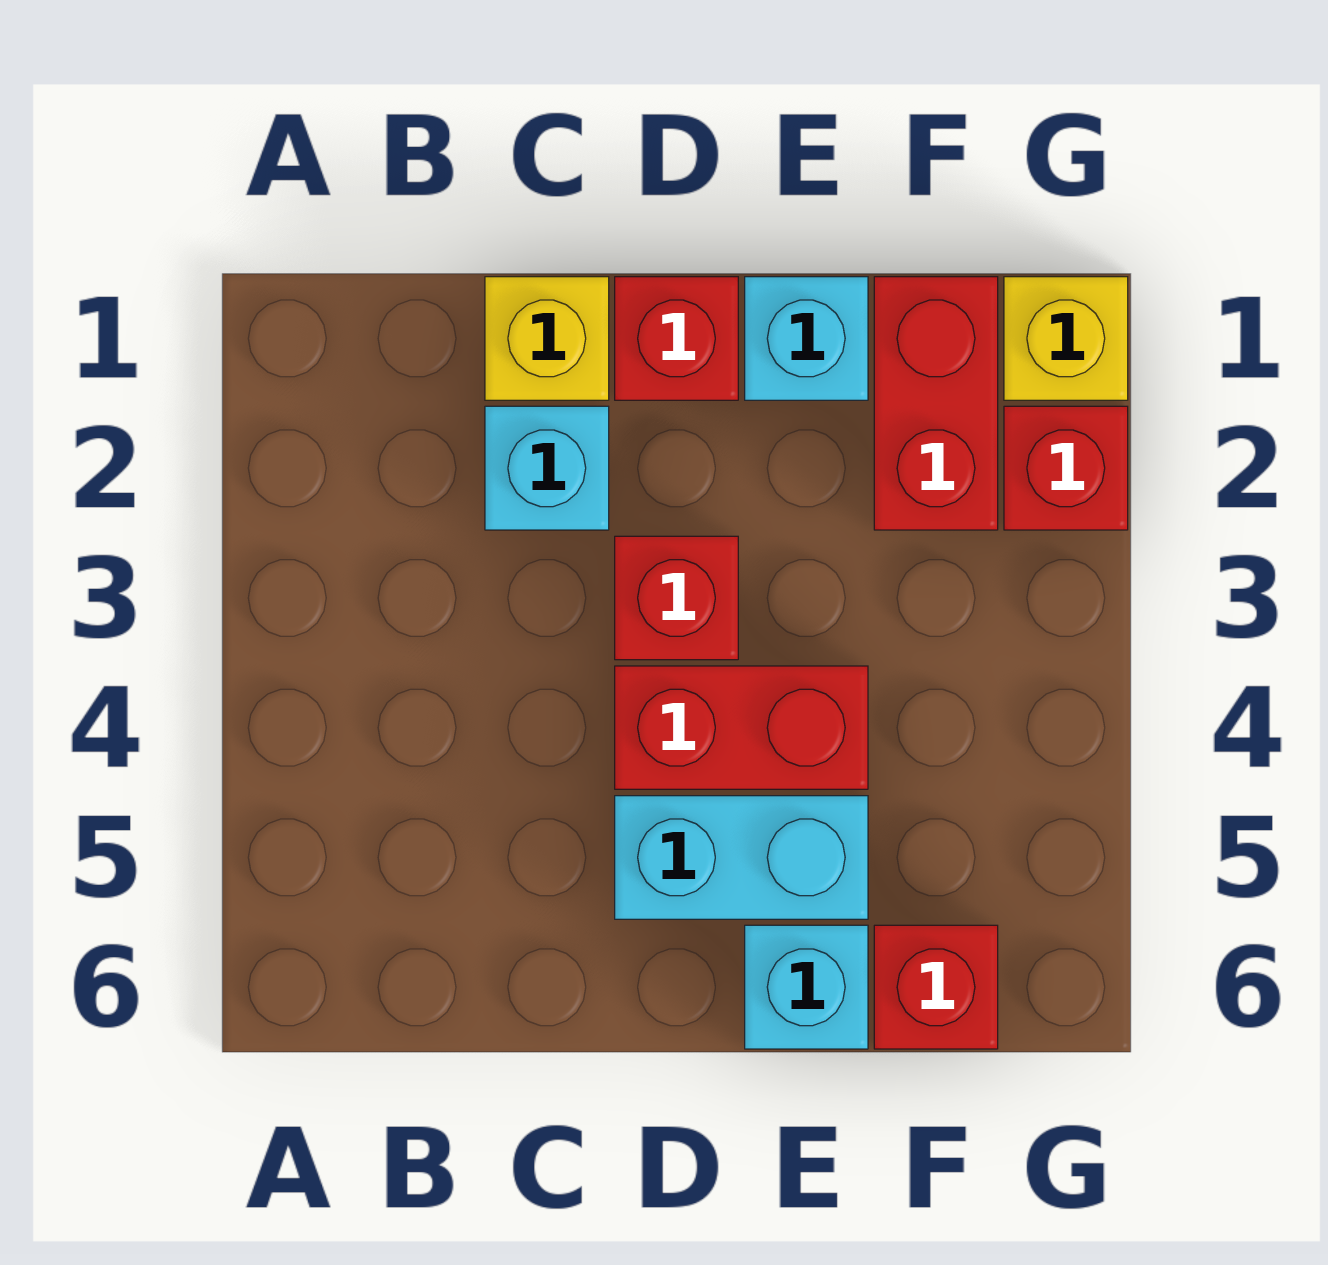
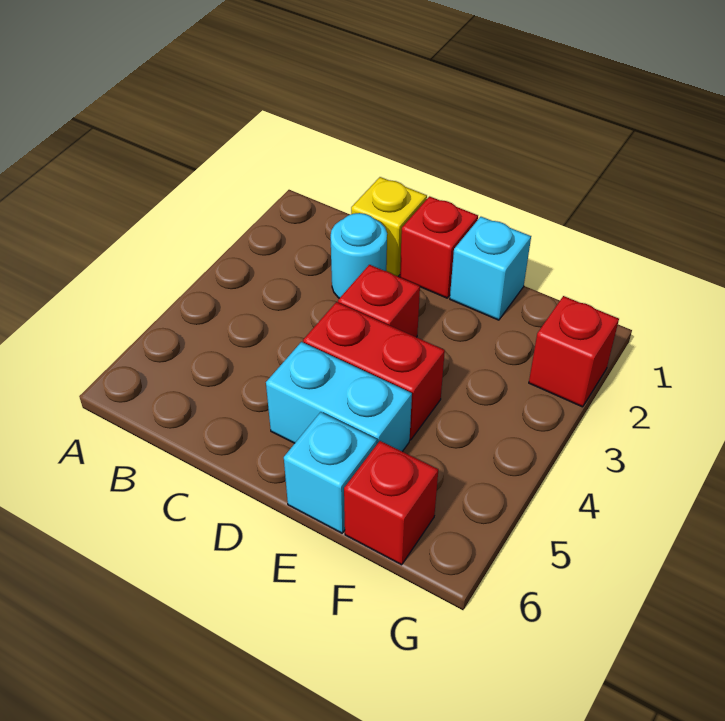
cyan brick C2 level 1 -> cyan round brick C2 level 1
red brick F1:F2 level 1 -> none
yellow brick G1 level 1 -> none

